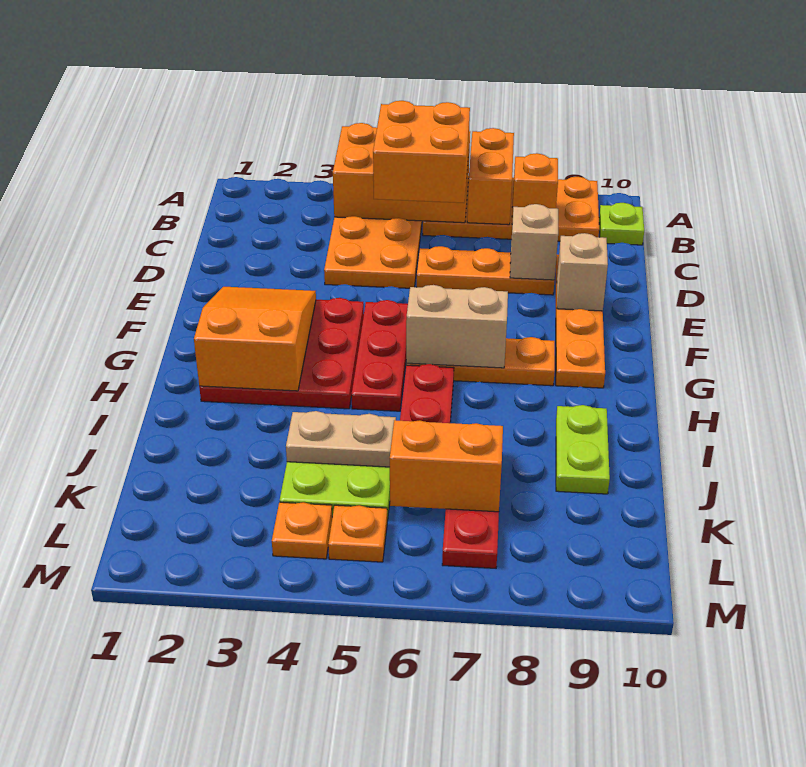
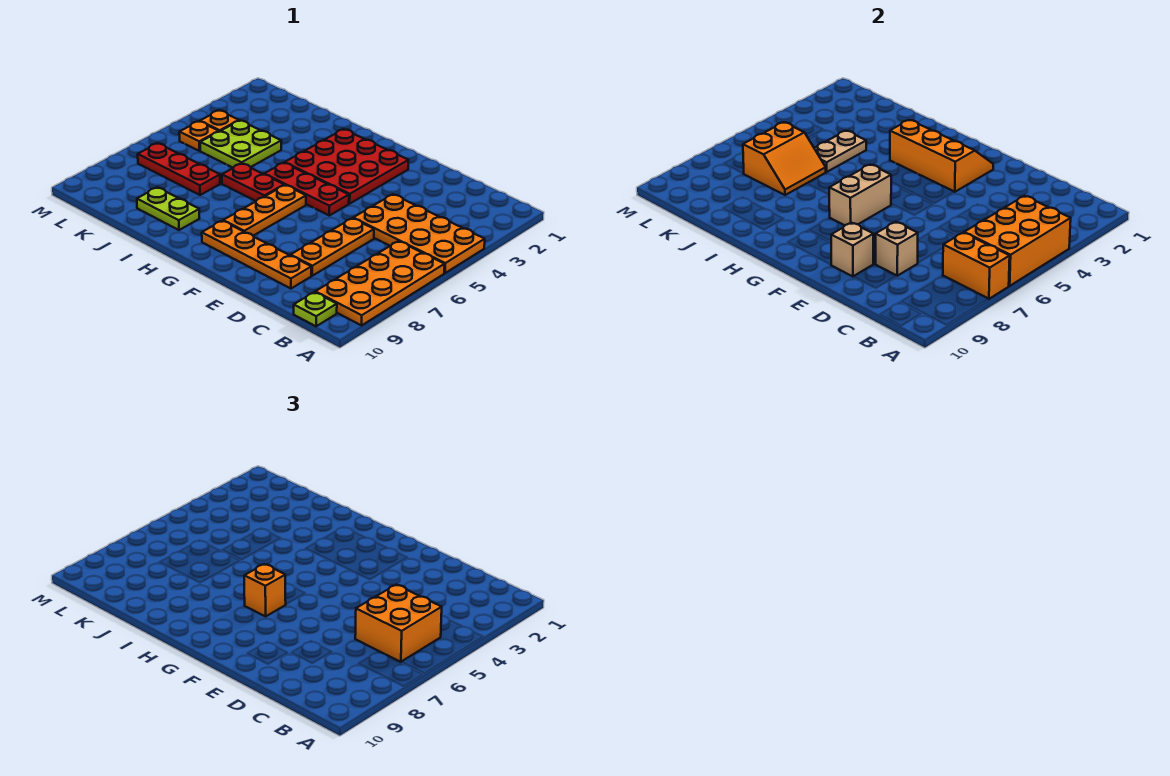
orange brick B8 level 2 -> orange brick G7 level 3
orange slope F2:H3 level 2 top H -> orange slope F2:H3 level 2 top 3

